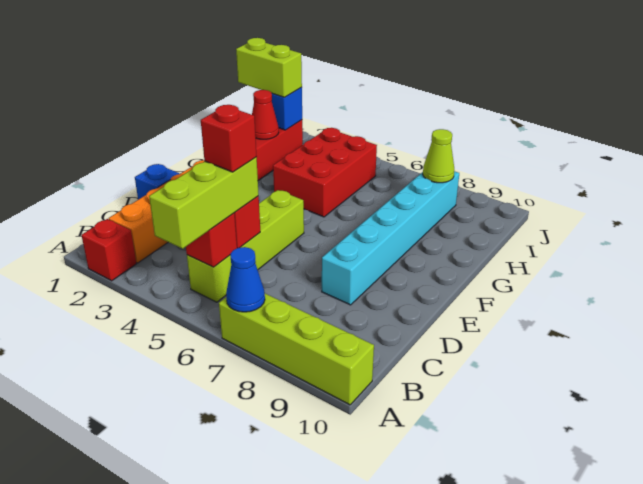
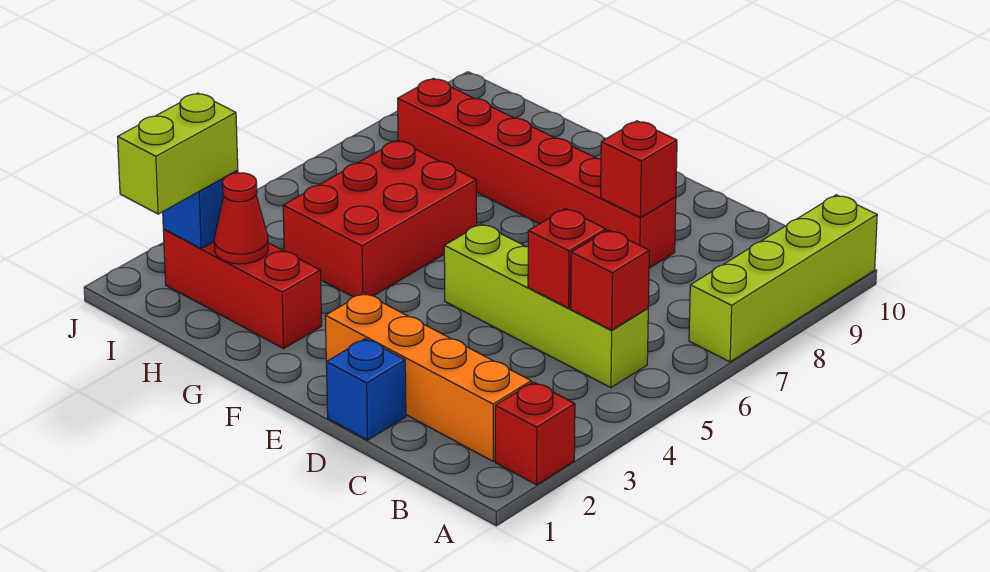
lime brick A5:C5 level 3 -> none
blue cone A7 level 2 -> none
red brick C5 level 4 -> red brick D8 level 2
cyan brick D8:I8 level 1 -> red brick D8:I8 level 1
red brick G4:I5 level 1 -> red brick G4:H6 level 1
lime cone I8 level 2 -> none

